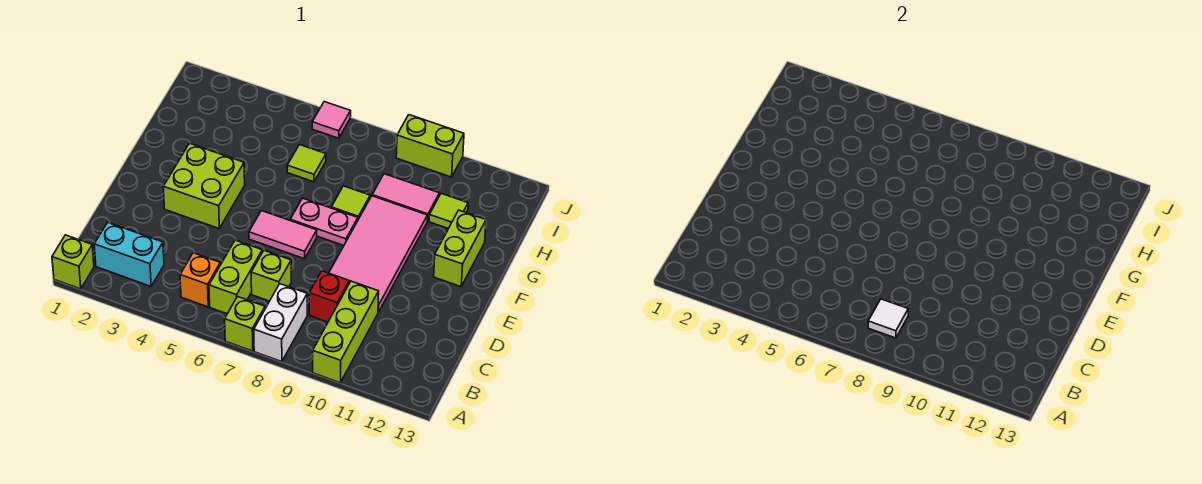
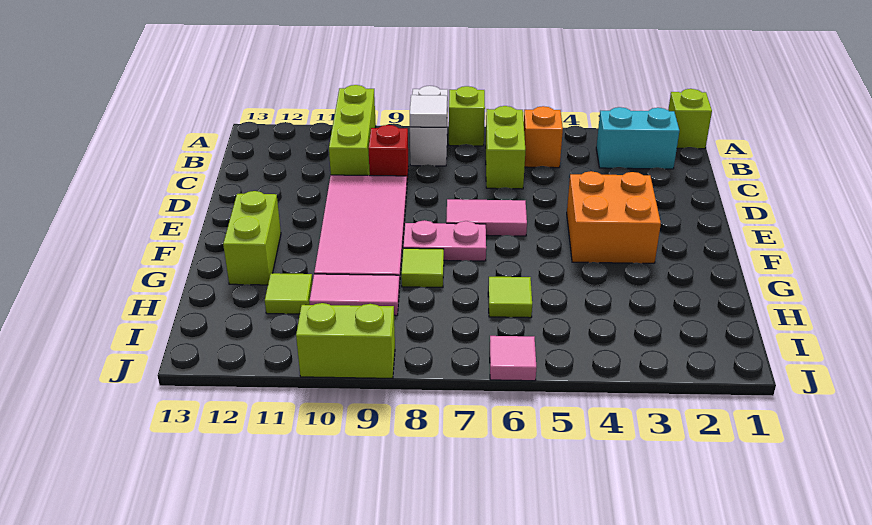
lime brick C7 level 1 -> none
lime brick E3:F4 level 1 -> orange brick E3:F4 level 1

